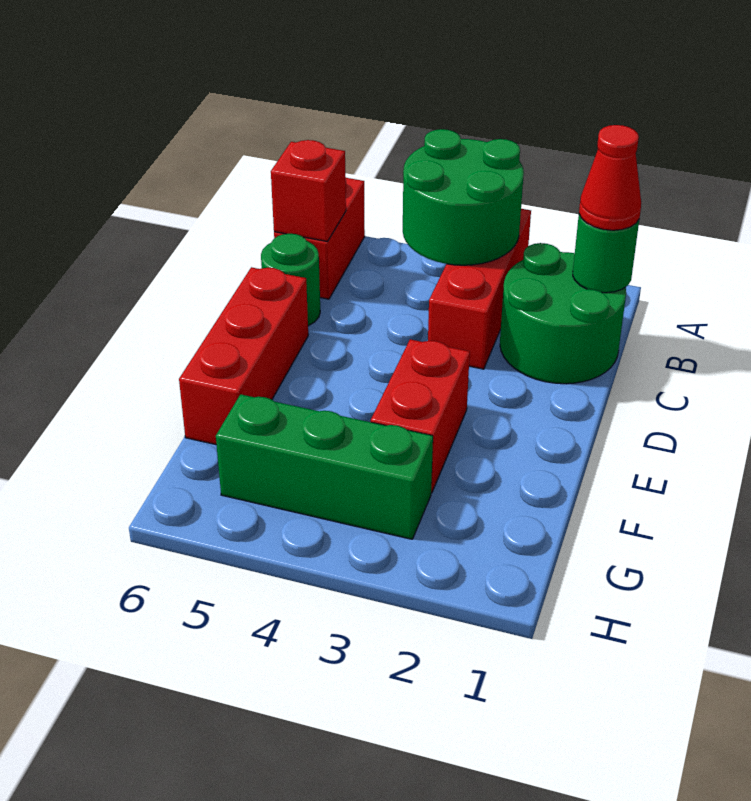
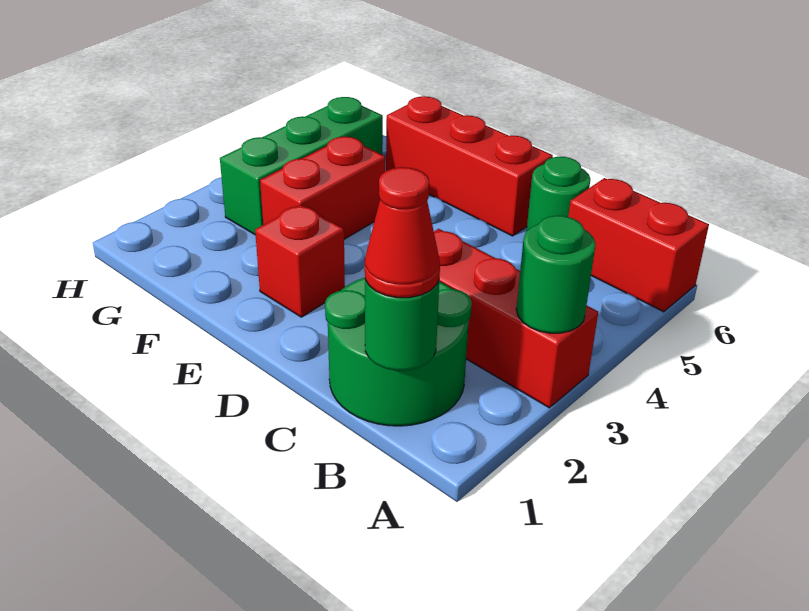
green round brick A3:B4 level 2 -> green round brick A3 level 2
red brick B6 level 2 -> red brick E2 level 1
red brick E3:F3 level 1 -> red brick F3:F4 level 1

